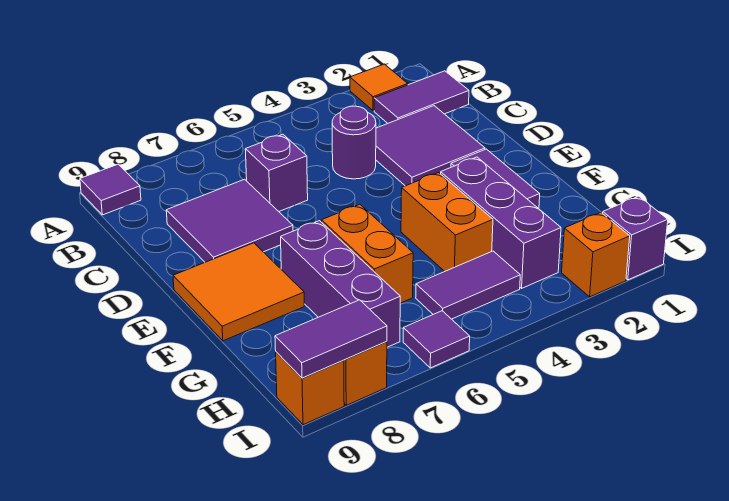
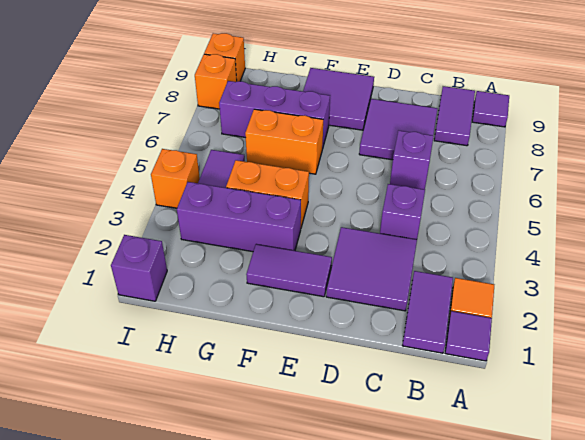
purple round brick C4 level 1 -> purple brick C4 level 1
orange tile E8:F9 level 1 -> purple tile E8:F9 level 1
orange brick I2 level 1 -> orange brick I4 level 1
purple tile I6 level 1 -> purple tile A1 level 1
purple tile I8:I9 level 2 -> purple tile B8:B9 level 1

